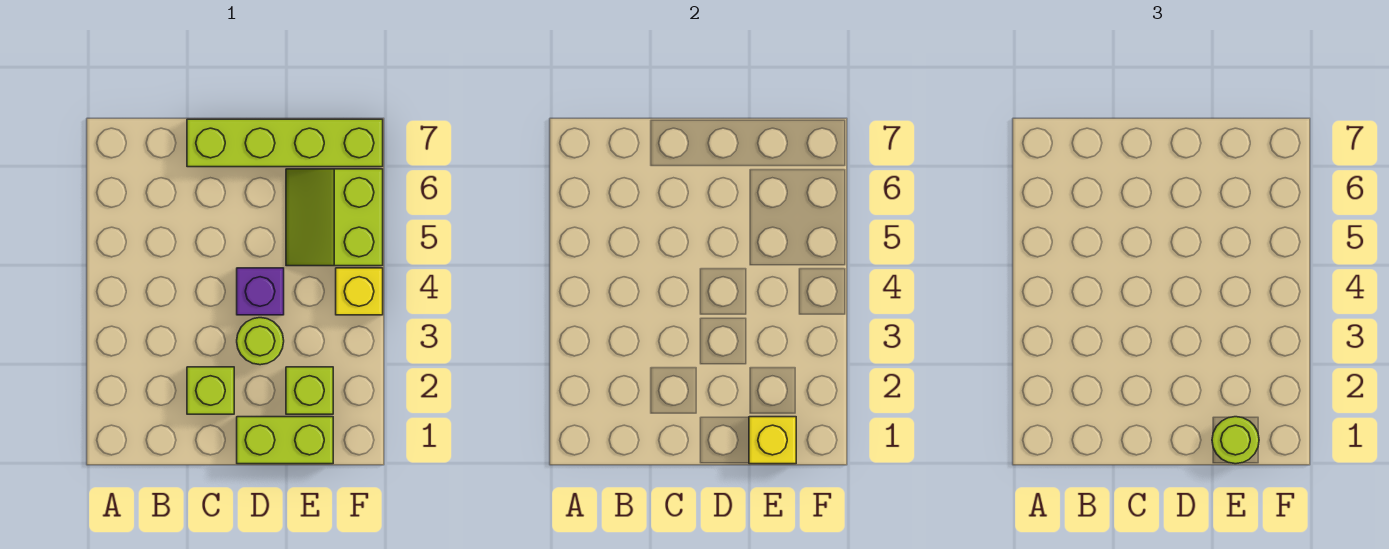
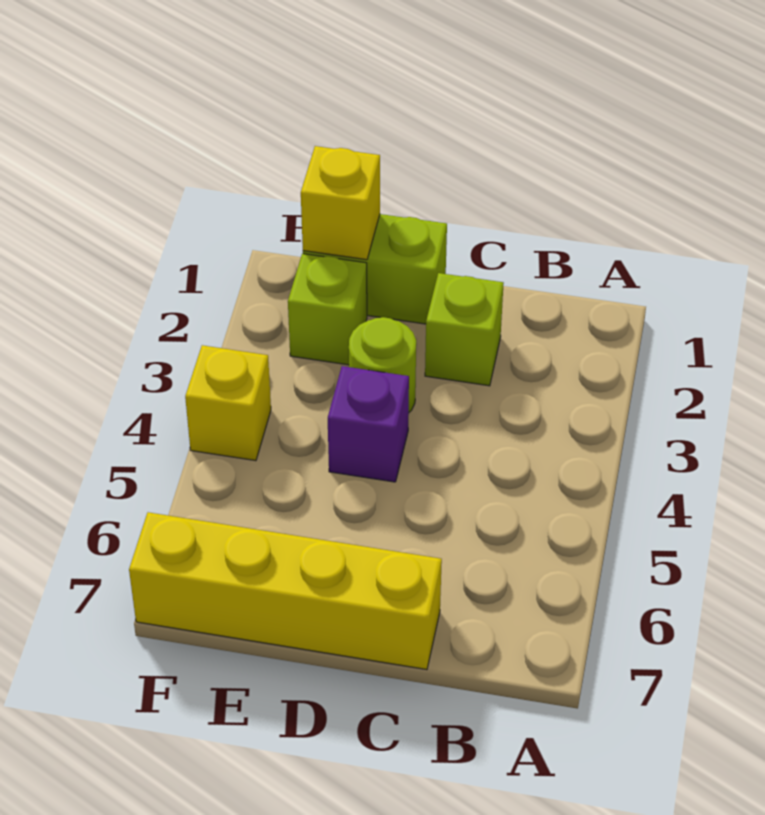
lime brick C7:F7 level 1 -> yellow brick C7:F7 level 1
lime round brick E1 level 3 -> none
lime slope E5:F6 level 1 top F -> none

